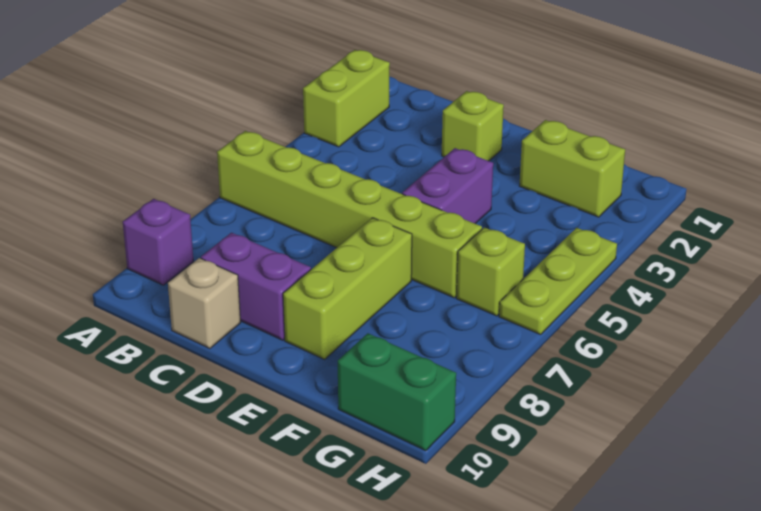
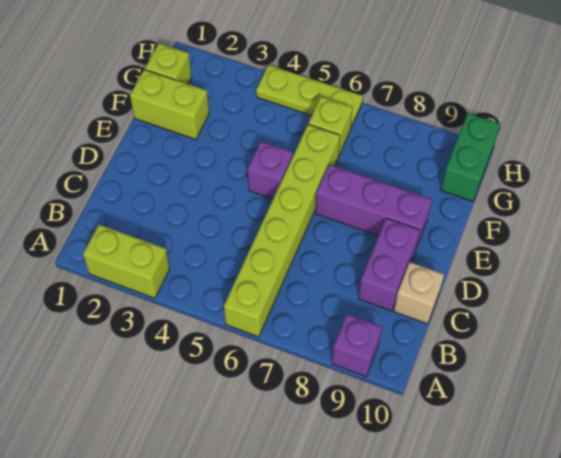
lime brick D2 level 1 -> lime brick G1 level 1
purple brick E4:E5 level 1 -> purple brick E5 level 1
lime brick E7:E9 level 1 -> purple brick E7:E9 level 1
lime brick F2:G2 level 1 -> lime brick F1:F2 level 1

